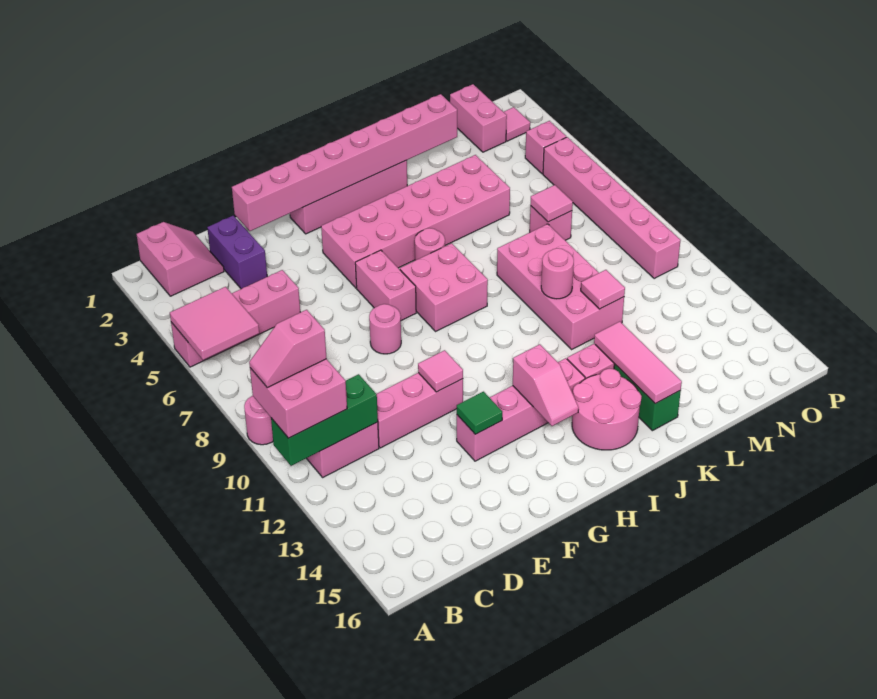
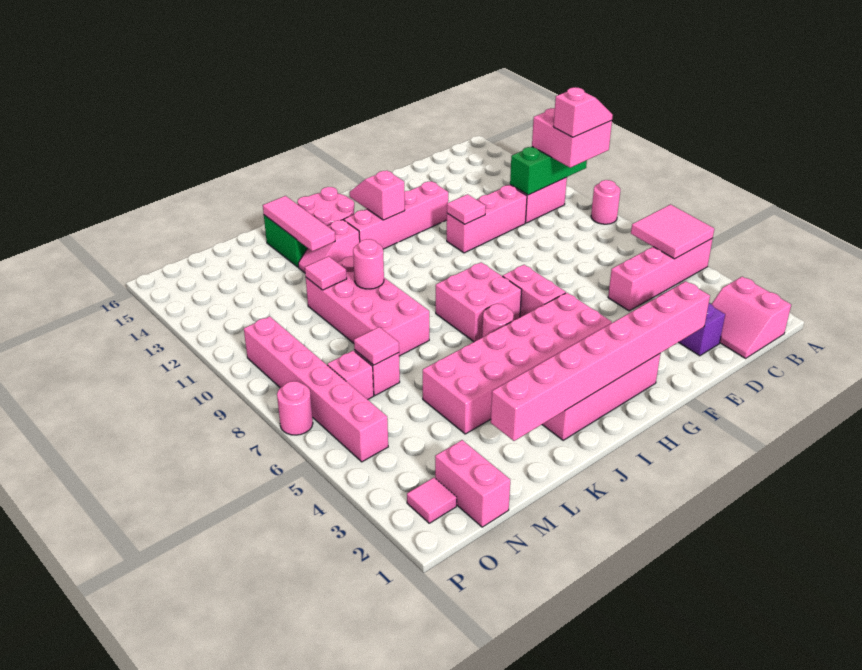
pink round brick F8 level 1 -> pink round brick P7 level 1
green tile F13 level 2 -> none
pink brick O4 level 1 -> pink brick N7 level 1

